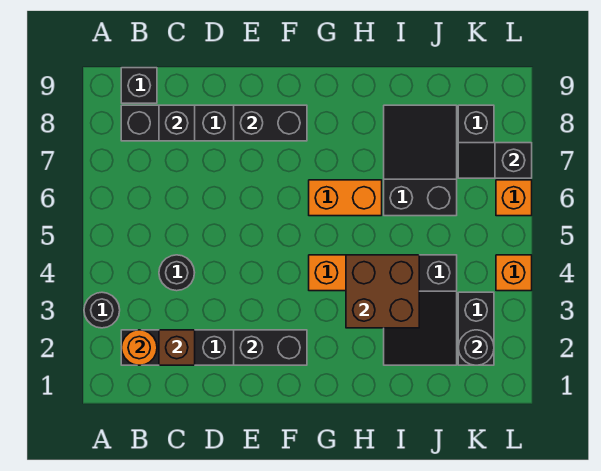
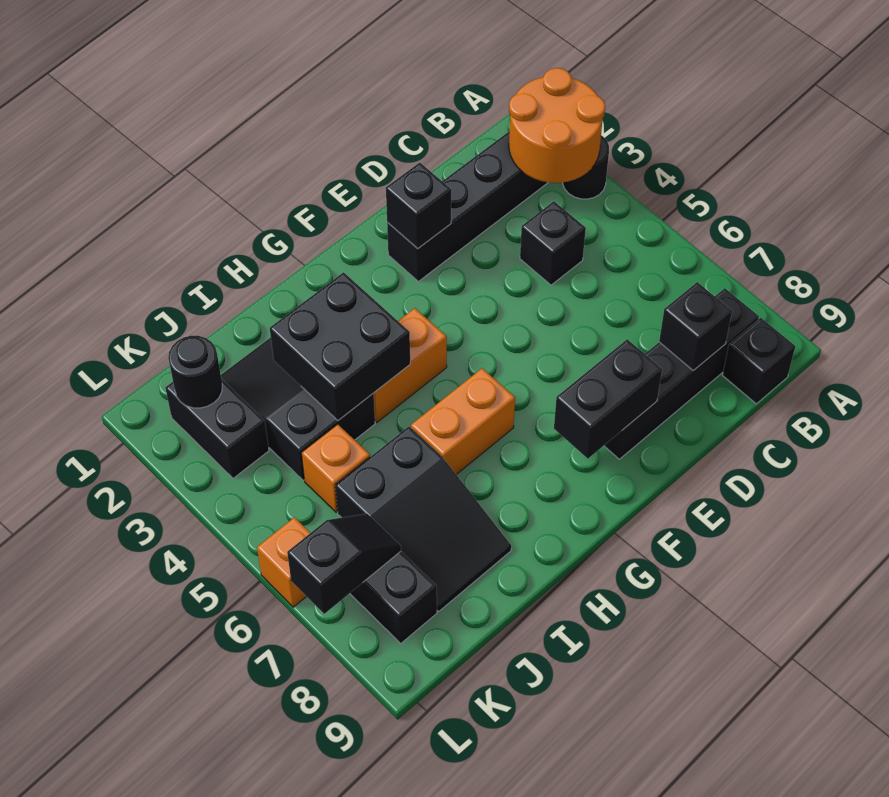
orange round brick B2 level 2 -> orange round brick A2:B3 level 2
brown brick C2 level 2 -> none
black round brick C4 level 1 -> black brick C4 level 1
black brick E2:F2 level 2 -> black brick E2 level 2
brown brick H3:I4 level 2 -> black brick H3:I4 level 2
orange brick L4 level 1 -> orange brick J5 level 1

